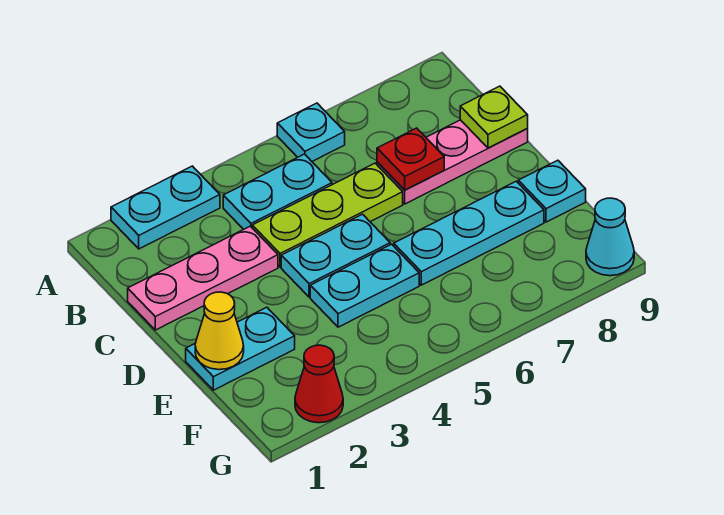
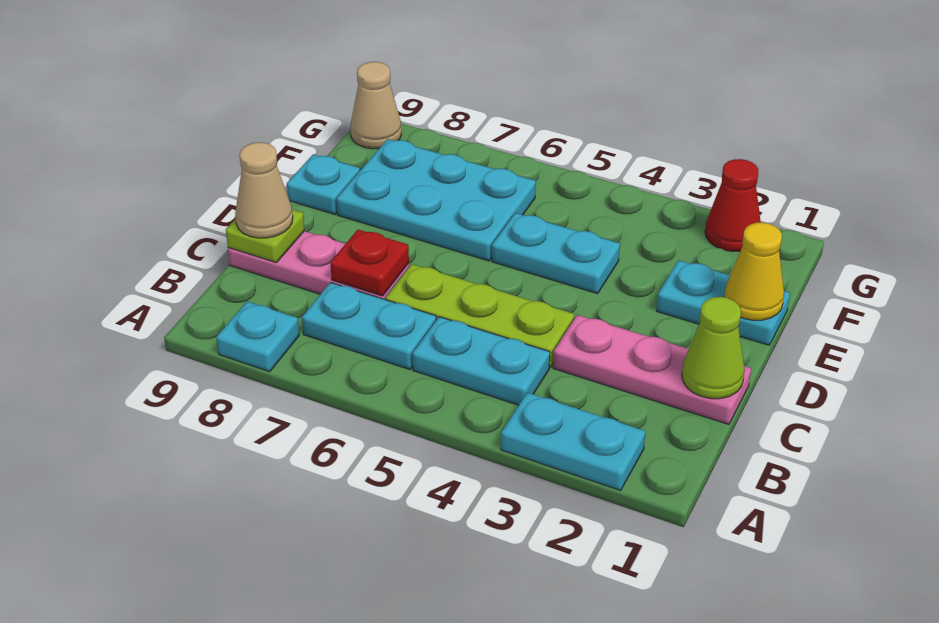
cyan plate A6 level 1 -> cyan plate A8 level 1
none -> lime cone C1 level 2
none -> tan cone C9 level 3
cyan plate D4:D5 level 1 -> cyan plate B6:B7 level 1
cyan plate E6:E8 level 1 -> cyan plate E6:F8 level 1
cyan cone G9 level 1 -> tan cone G9 level 1

